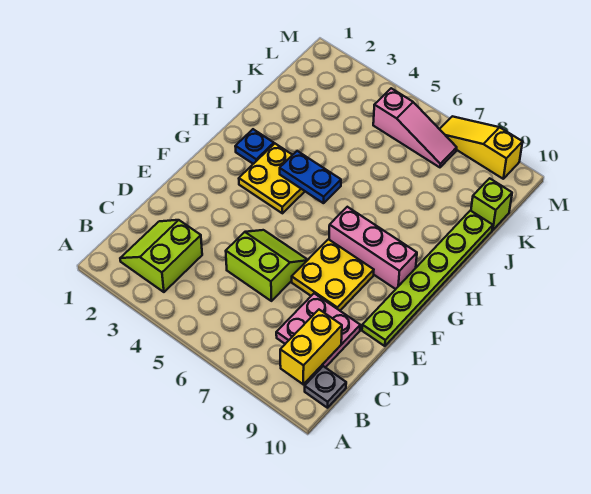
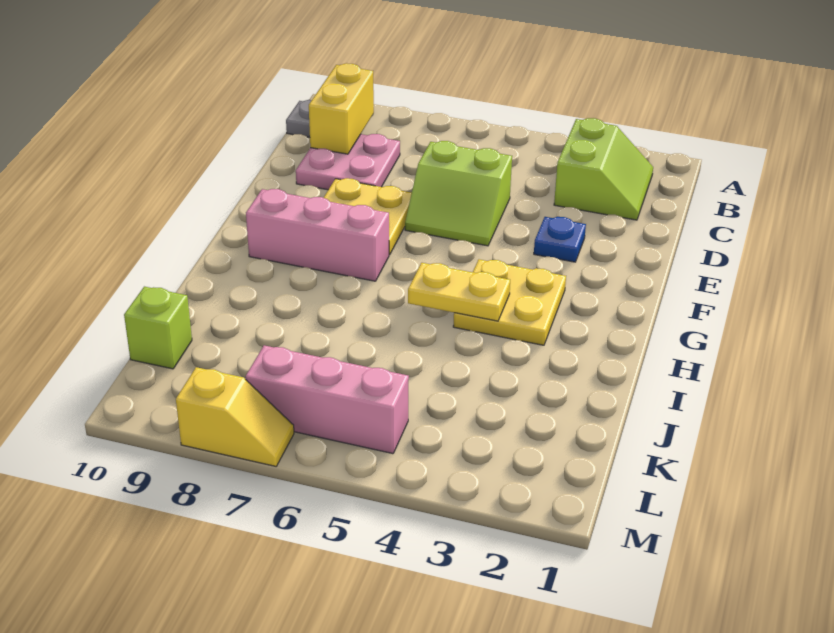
lime plate E10:J10 level 1 -> none
blue plate H2 level 1 -> blue plate E3 level 1
blue plate H4:H5 level 2 -> yellow plate H4:H5 level 2
pink slope L5:L7 level 1 top 5 -> pink brick L5:L7 level 1
yellow slope M7:M9 level 1 top 9 -> yellow slope M7:M8 level 1 top 8

